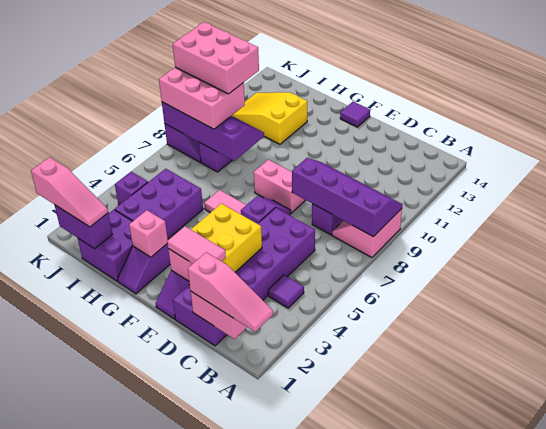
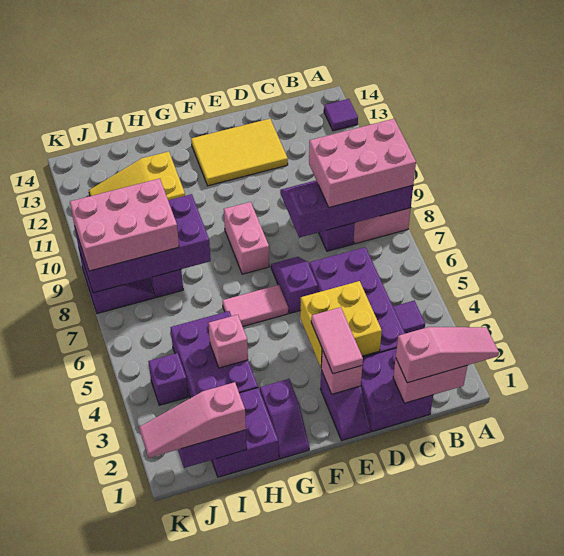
pink tile D2:E2 level 3 -> pink tile E2:E3 level 3
none -> yellow tile D12:F13 level 1
pink brick E8:F8 level 1 -> pink brick F8:F9 level 1
purple tile F14 level 1 -> purple tile A13 level 1
pink brick G2 level 2 -> pink brick H4 level 2
purple slope H8:K9 level 2 top 8 -> purple brick H8:K9 level 2
pink slope I1:K1 level 3 top K -> pink slope I1:K1 level 3 top I
pink brick I9:K10 level 4 -> pink brick A8:C9 level 3

